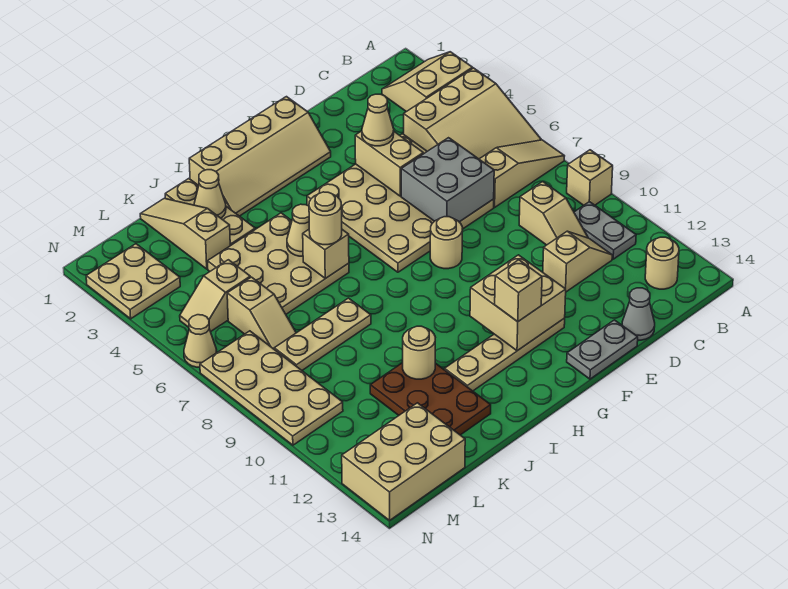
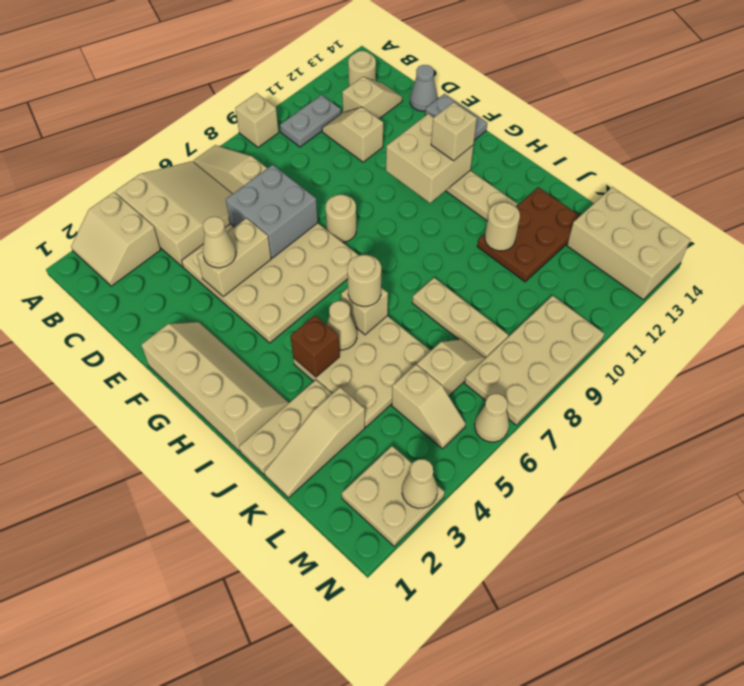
tan slope C9:C10 level 1 top 9 -> tan slope C12:C13 level 1 top 12
none -> brown brick I4 level 2
tan cone J2 level 2 -> tan cone N3 level 2

